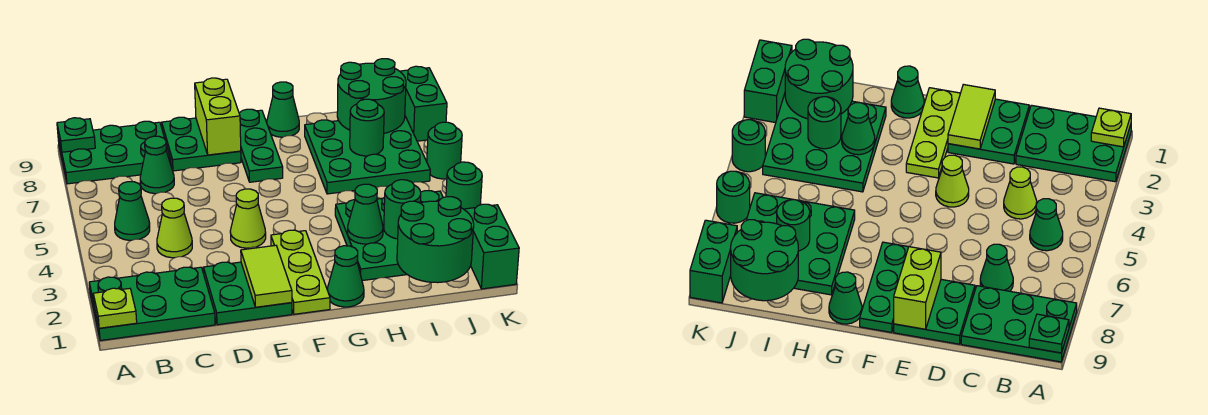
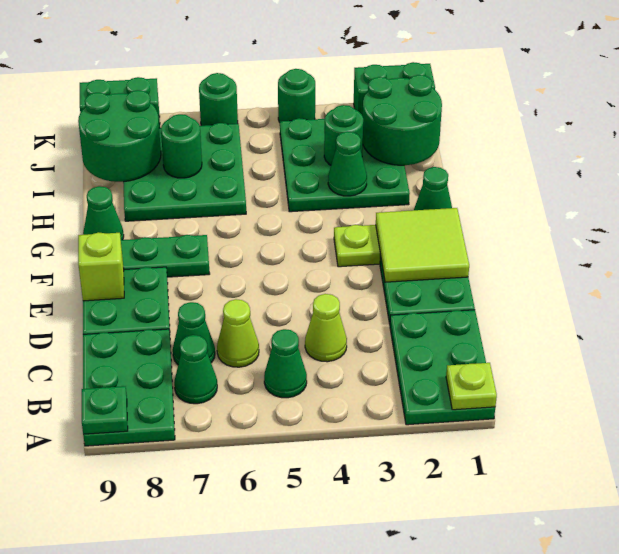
none -> green cone B7 level 1
lime tile E1:E2 level 2 -> lime tile E1:F2 level 2
lime cone E4 level 1 -> lime cone C6 level 1
lime brick E8:E9 level 2 -> lime brick E9 level 2

